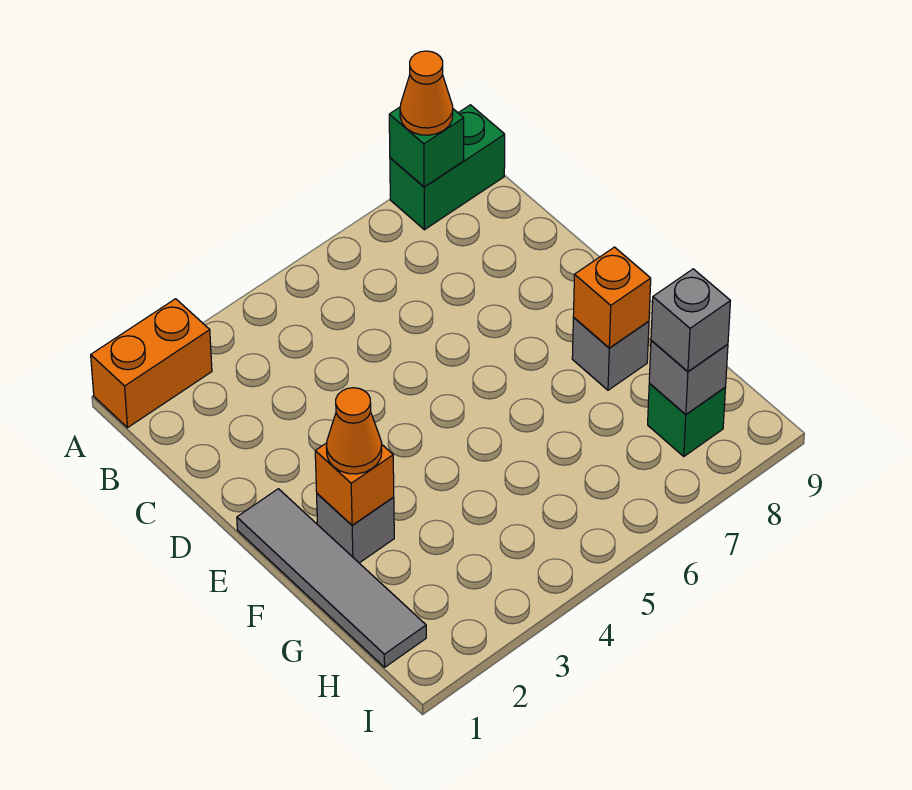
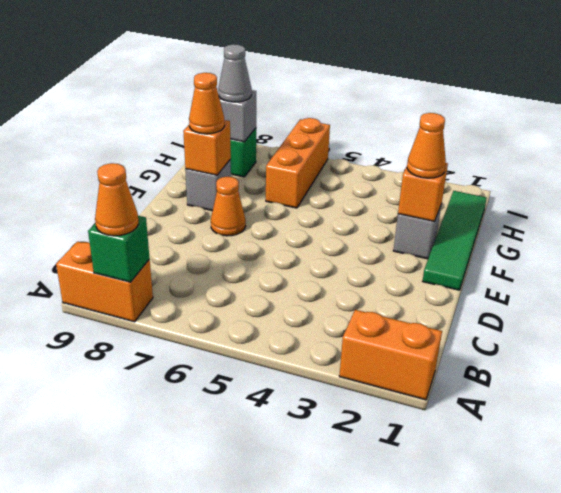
green brick A8:A9 level 1 -> orange brick A8:A9 level 1
grey tile E1:H1 level 1 -> green tile E1:H1 level 1
none -> orange cone E7 level 1
none -> orange cone F8 level 3
none -> orange brick G6:I6 level 1
grey brick H8 level 3 -> grey cone H8 level 3

